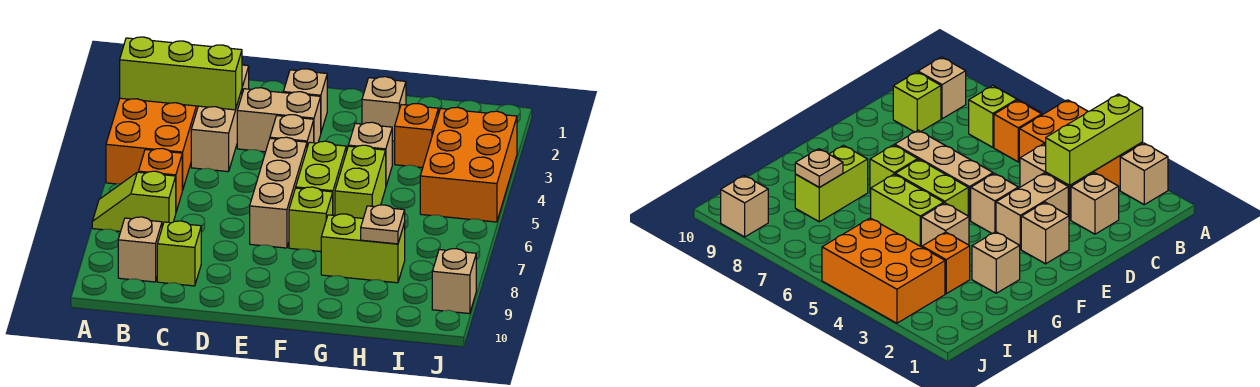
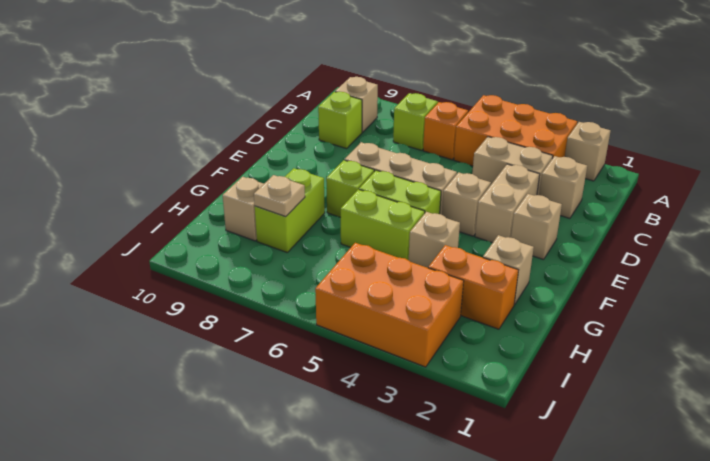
lime brick A3:C3 level 2 -> none
orange brick H3 level 1 -> orange brick H2:H3 level 1
tan brick J9 level 1 -> tan brick H9 level 1

